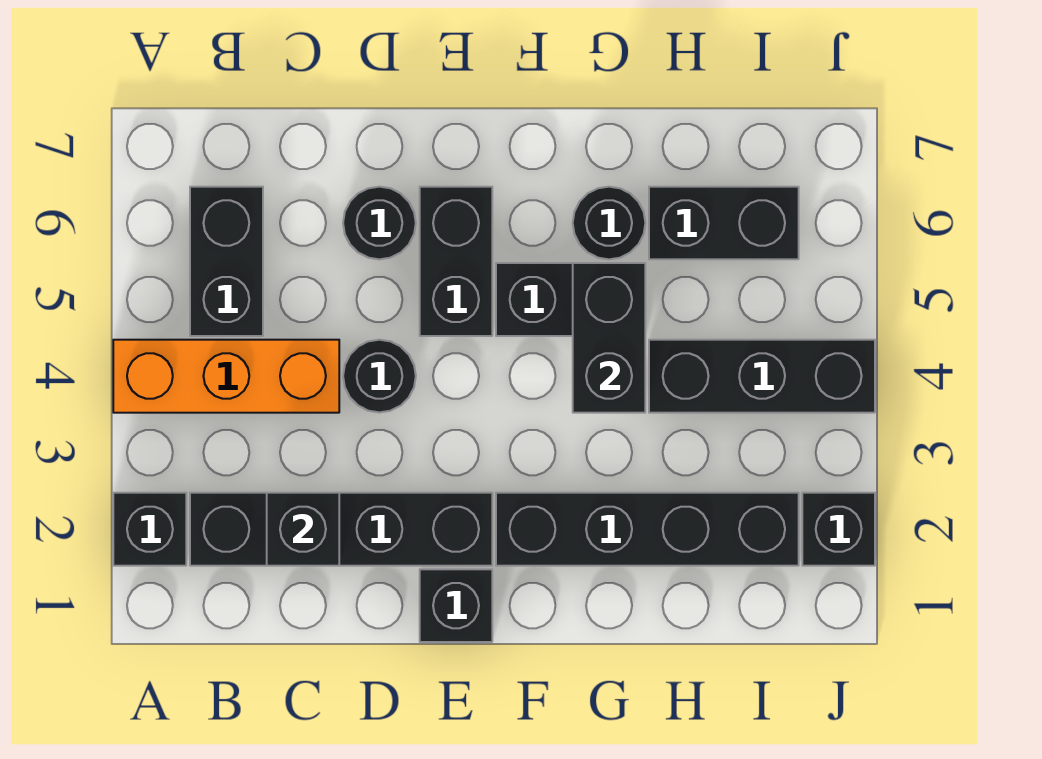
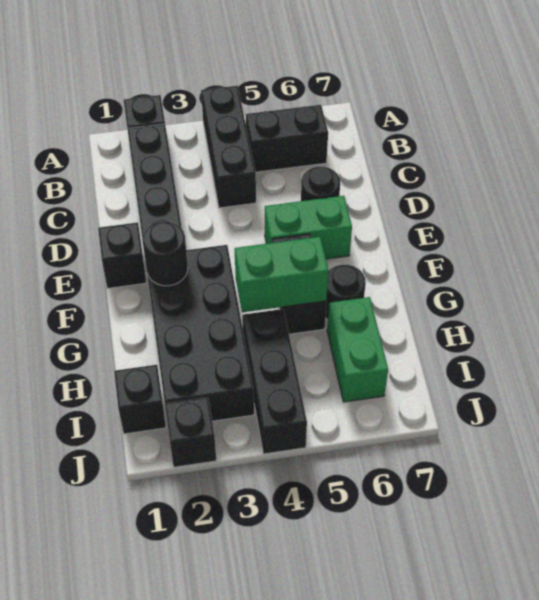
orange brick A4:C4 level 1 -> black brick A4:C4 level 1
black brick C2 level 2 -> black brick I1 level 1
black round brick D4 level 1 -> black round brick F2 level 2
black brick E5:E6 level 1 -> green brick E5:E6 level 1
black brick F2:I2 level 1 -> black brick F2:I3 level 1
black brick G4:G5 level 2 -> green brick G4:G5 level 2
black brick H6:I6 level 1 -> green brick H6:I6 level 1

